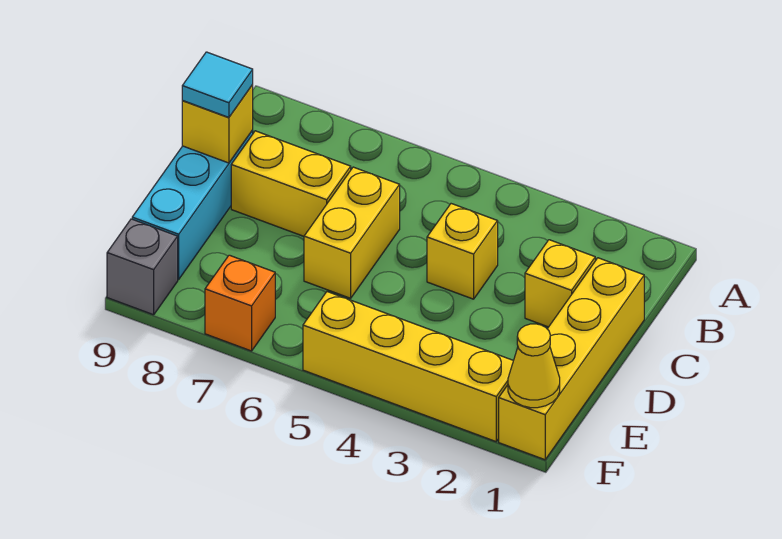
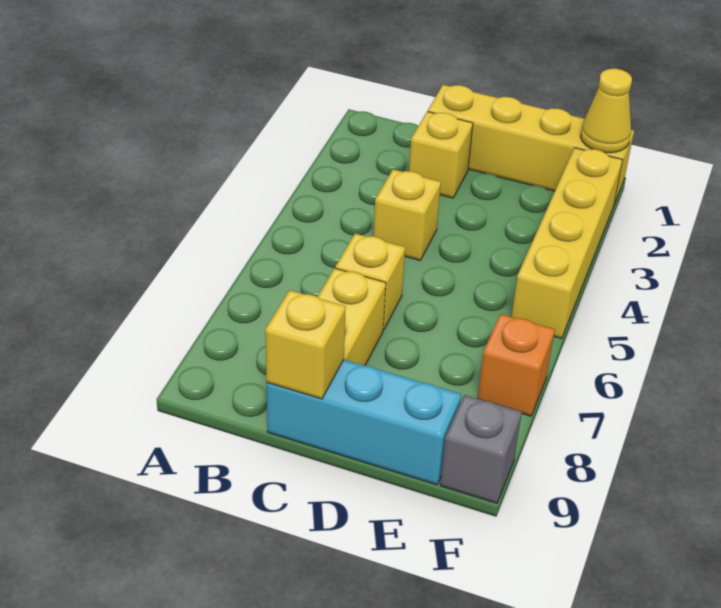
yellow brick C6:D6 level 1 -> yellow brick C6 level 1
cyan tile C9 level 3 -> none

